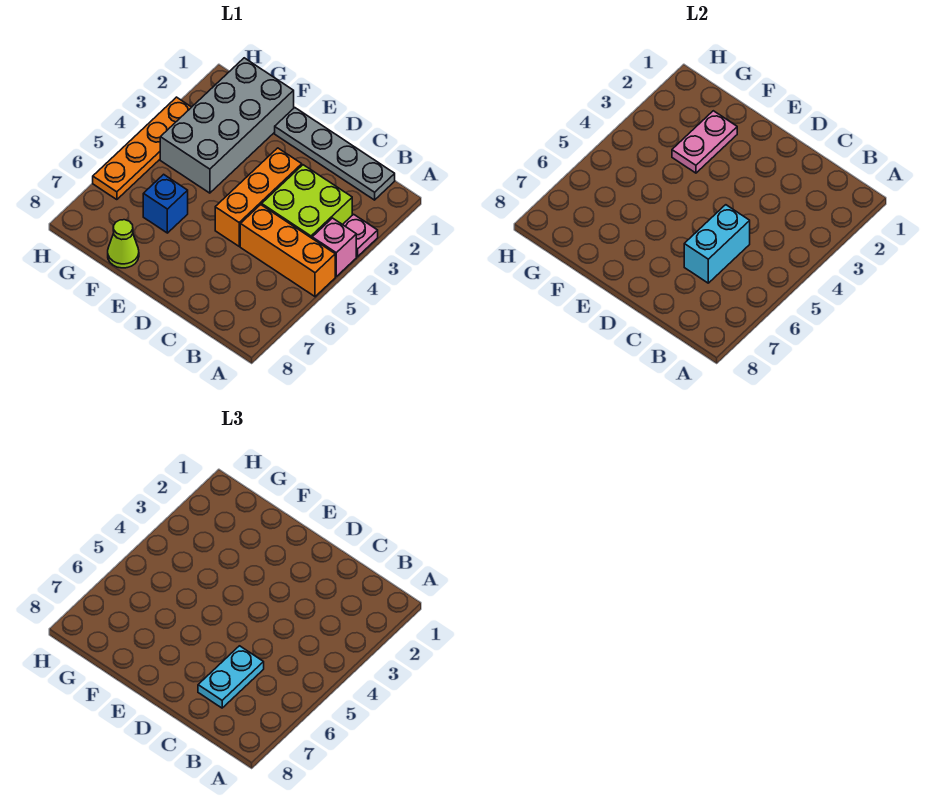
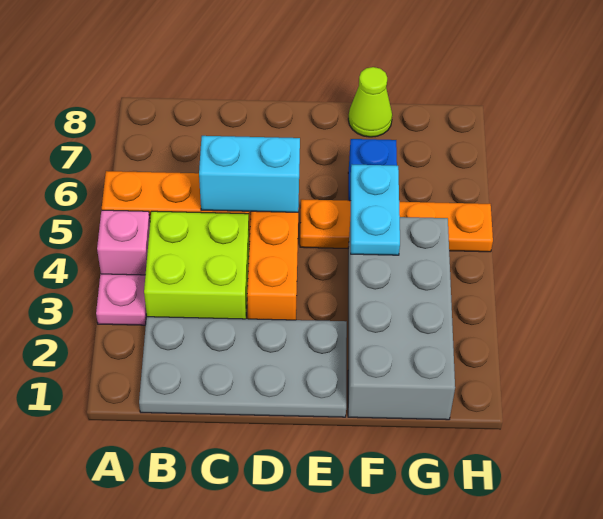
grey plate B1:E1 level 1 -> grey plate B1:E2 level 1
cyan brick C5:C6 level 2 -> cyan brick C5:D5 level 2
cyan plate C6:C7 level 3 -> cyan plate F4:F5 level 2
pink plate F2:F3 level 2 -> none
orange plate H3:H6 level 1 -> orange plate E5:H5 level 1

